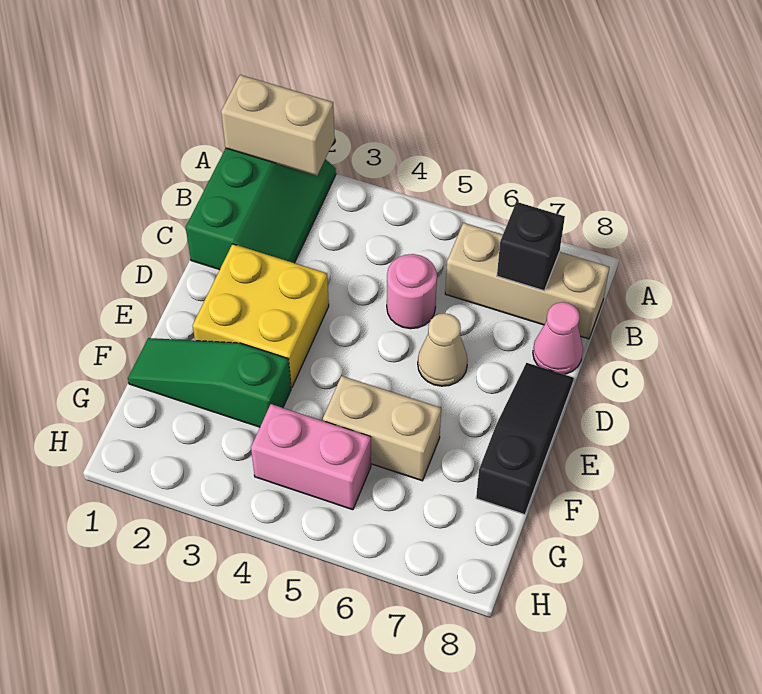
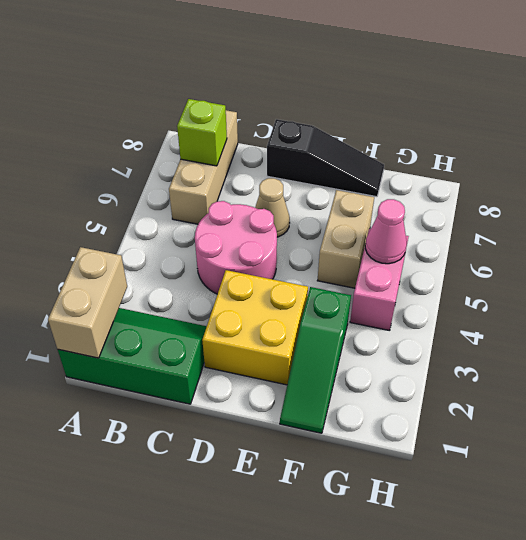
black brick B7 level 2 -> lime brick B7 level 2
pink round brick C5 level 1 -> pink round brick C4:D5 level 1
pink cone C8 level 1 -> pink cone G5 level 2
black slope D8:F8 level 1 top F -> black slope D8:F8 level 1 top D

